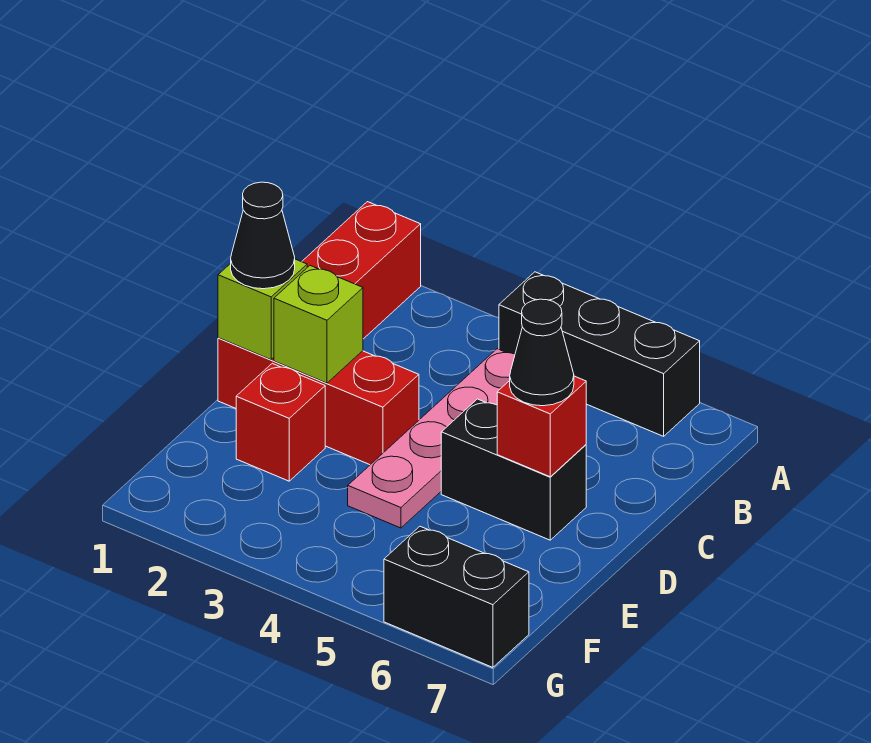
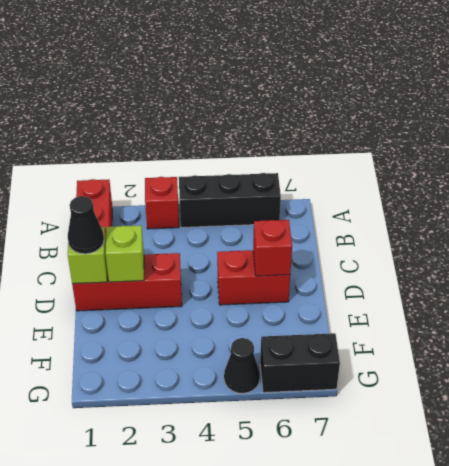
pink plate B4:E4 level 1 -> none
black brick D5:D6 level 1 -> red brick D5:D6 level 1
black cone D6 level 3 -> black cone G5 level 1
red brick E2 level 1 -> red brick A3 level 1

